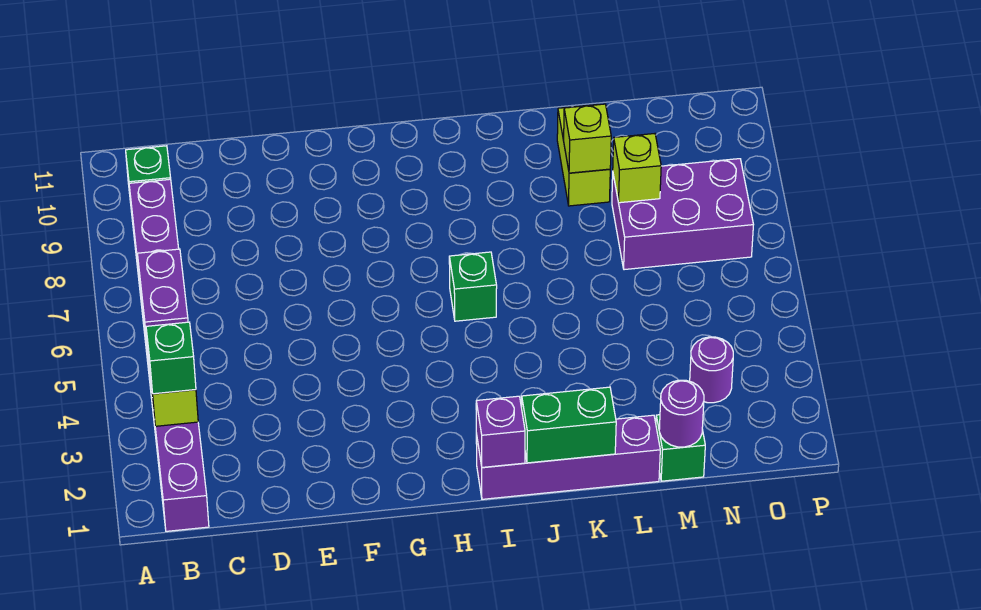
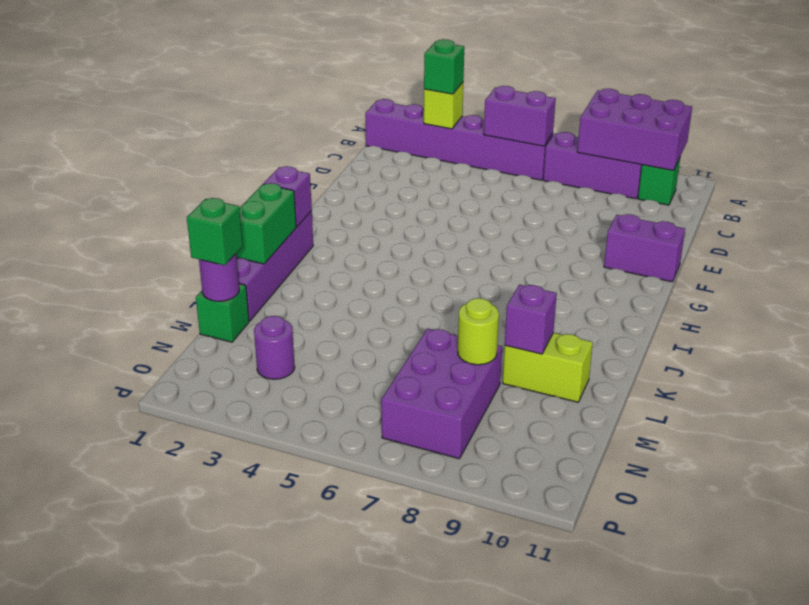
none -> purple brick A8:B10 level 2
none -> purple brick F10:F11 level 1
green brick I6 level 1 -> green brick M1 level 3
lime brick L9 level 2 -> purple brick L9 level 2
lime brick M8 level 2 -> lime round brick M8 level 2

